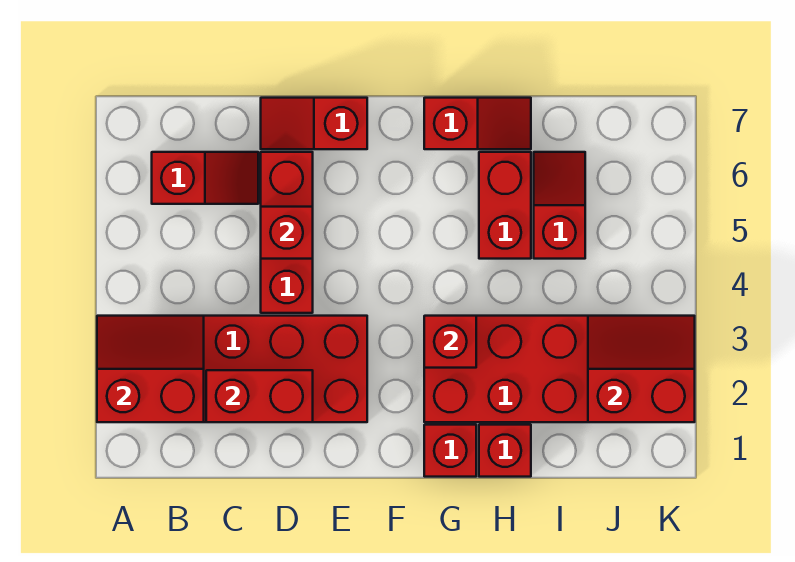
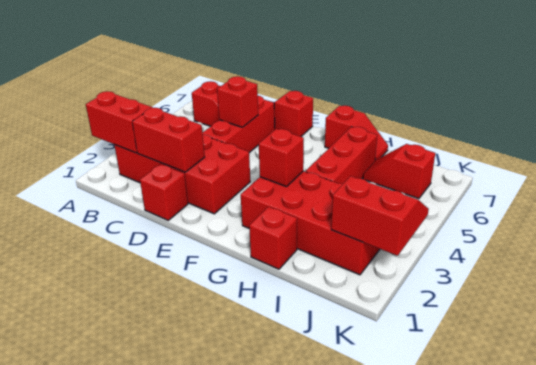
red brick G1 level 1 -> red brick D1 level 1
red brick H5:H6 level 1 -> red brick H4:H6 level 1
red slope I5:I6 level 1 top 5 -> red slope I6:J6 level 1 top J

